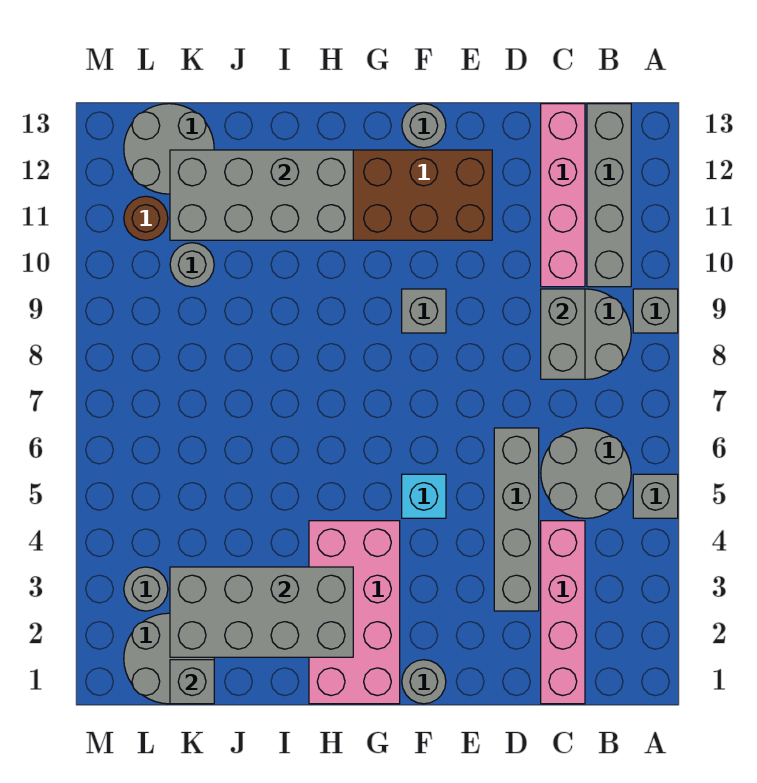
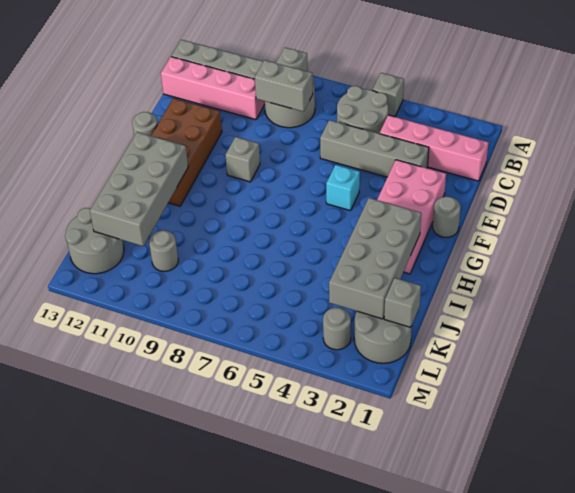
pink brick G1:H4 level 1 -> pink brick E2:H3 level 1
brown round brick L11 level 1 -> none

